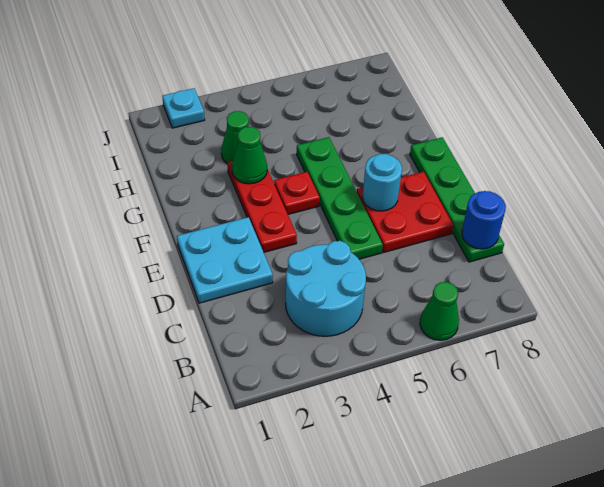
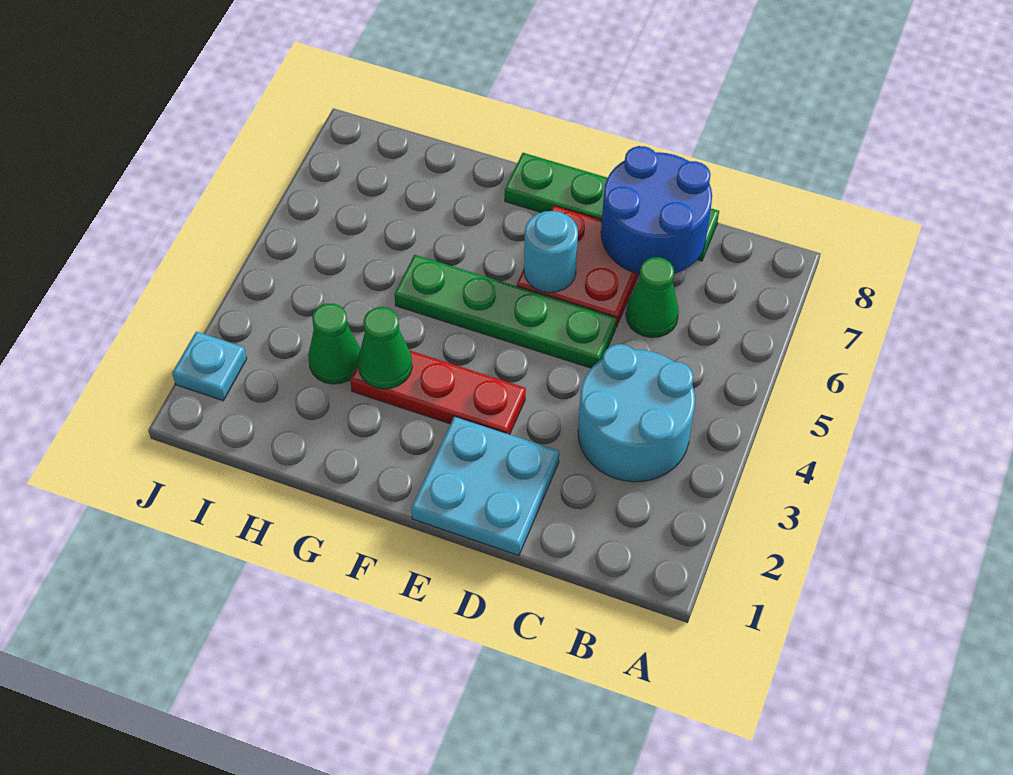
green cone A6 level 1 -> green cone C6 level 1
blue round brick C8 level 2 -> blue round brick C7:D8 level 2
red plate F4 level 1 -> none

